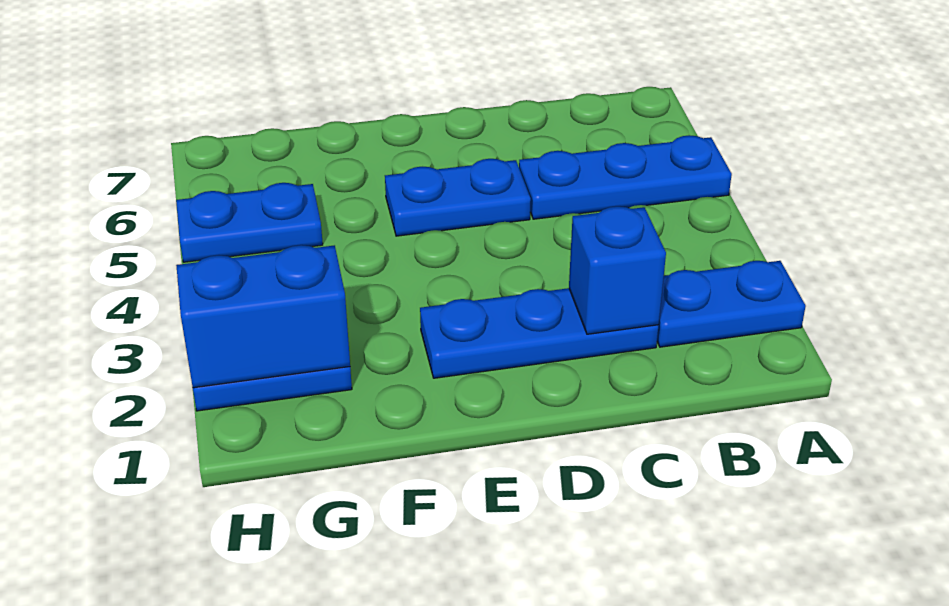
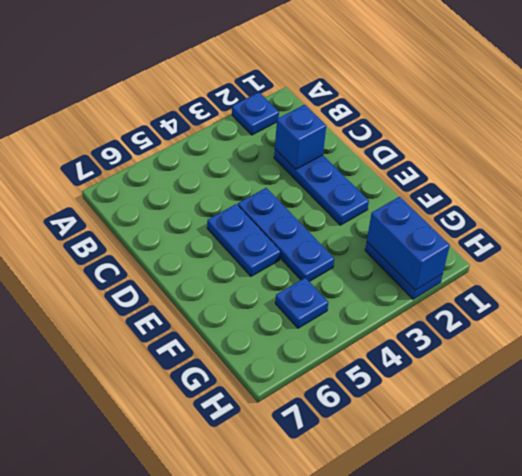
blue plate A2:B2 level 1 -> blue plate A2 level 1
blue plate A5:C5 level 1 -> blue plate D4:F4 level 1
blue plate G5:H5 level 1 -> blue plate G5 level 1

